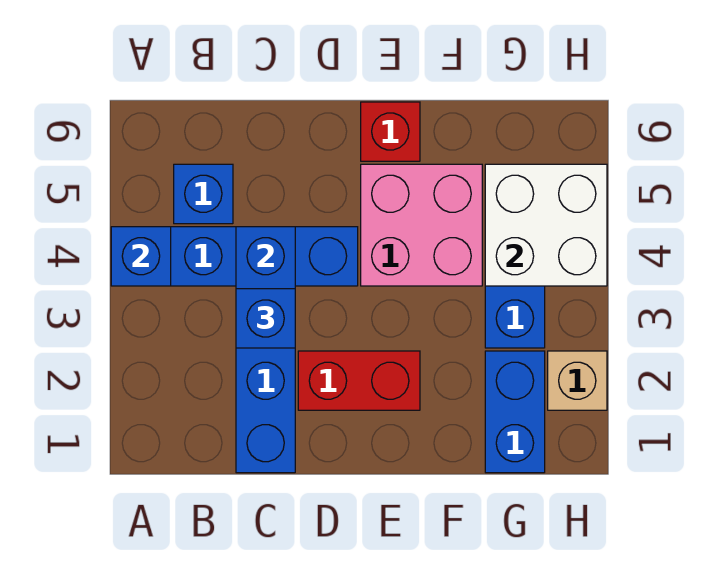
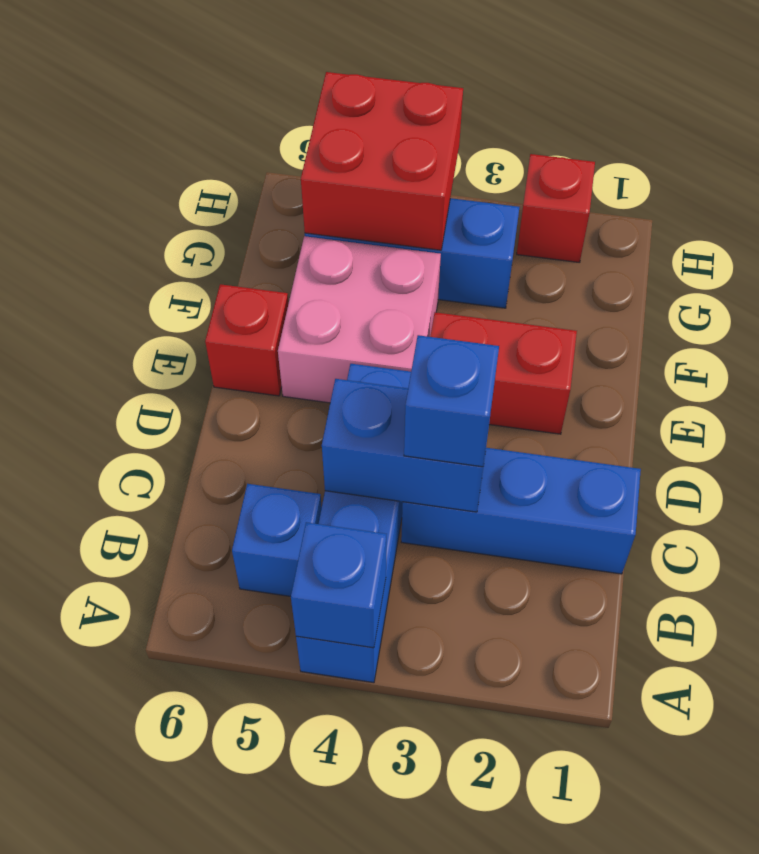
red brick D2:E2 level 1 -> red brick E2:E3 level 1
blue brick G1:G2 level 1 -> none
white brick G4:H5 level 2 -> red brick G4:H5 level 2
tan brick H2 level 1 -> red brick H2 level 1

